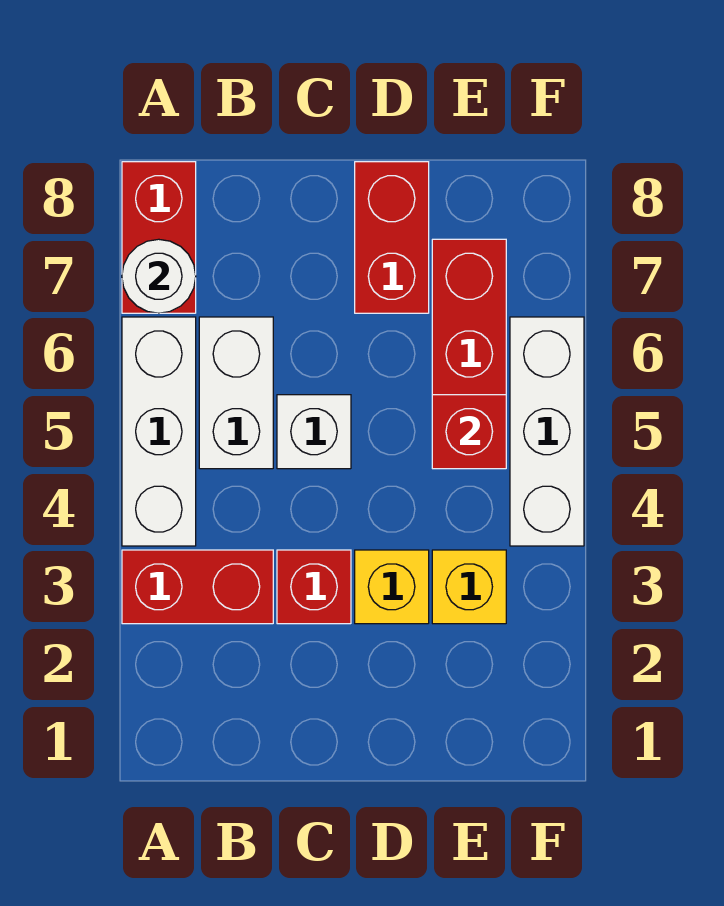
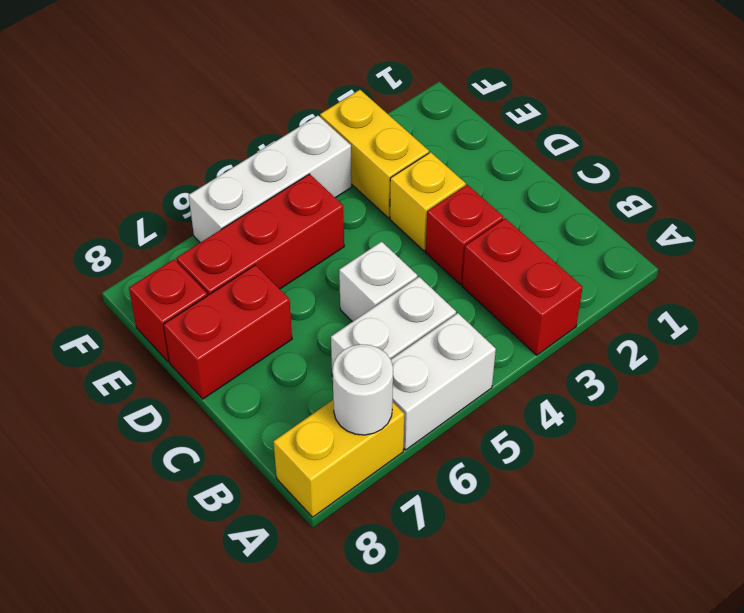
white brick A4:A6 level 1 -> white brick A5:A6 level 1
red brick A7:A8 level 1 -> yellow brick A7:A8 level 1
yellow brick E3 level 1 -> yellow brick E3:F3 level 1
red brick E5 level 2 -> red brick E8 level 1

